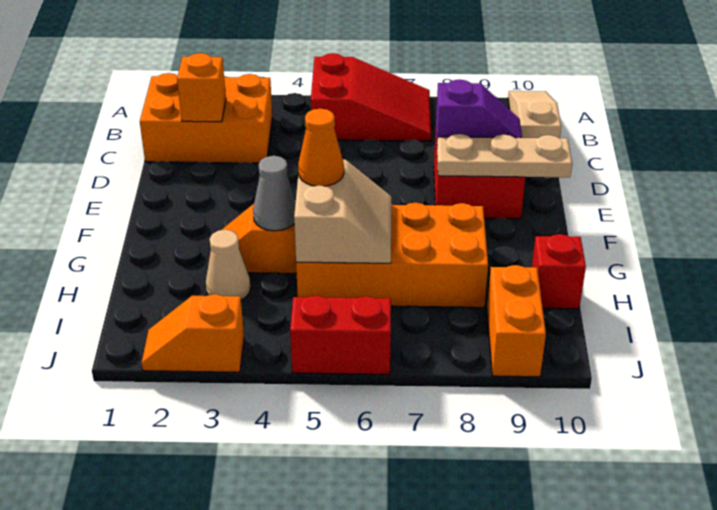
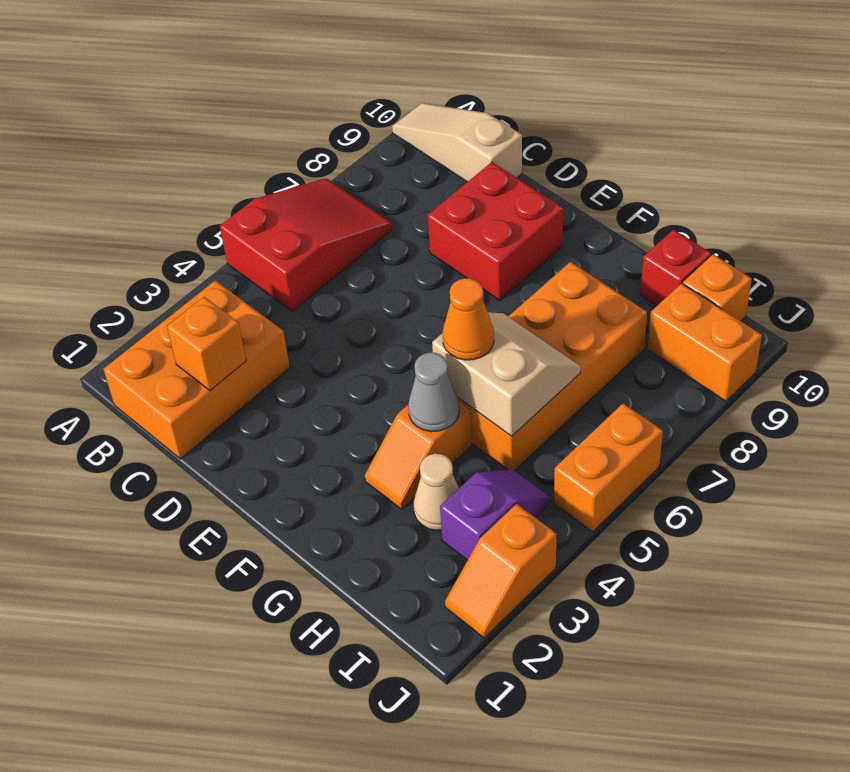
purple slope D8:D9 level 2 top 8 -> purple slope I3:I4 level 1 top 3
tan plate E8:E10 level 2 -> none
none -> orange brick I10 level 1
red brick J5:J6 level 1 -> orange brick J5:J6 level 1

